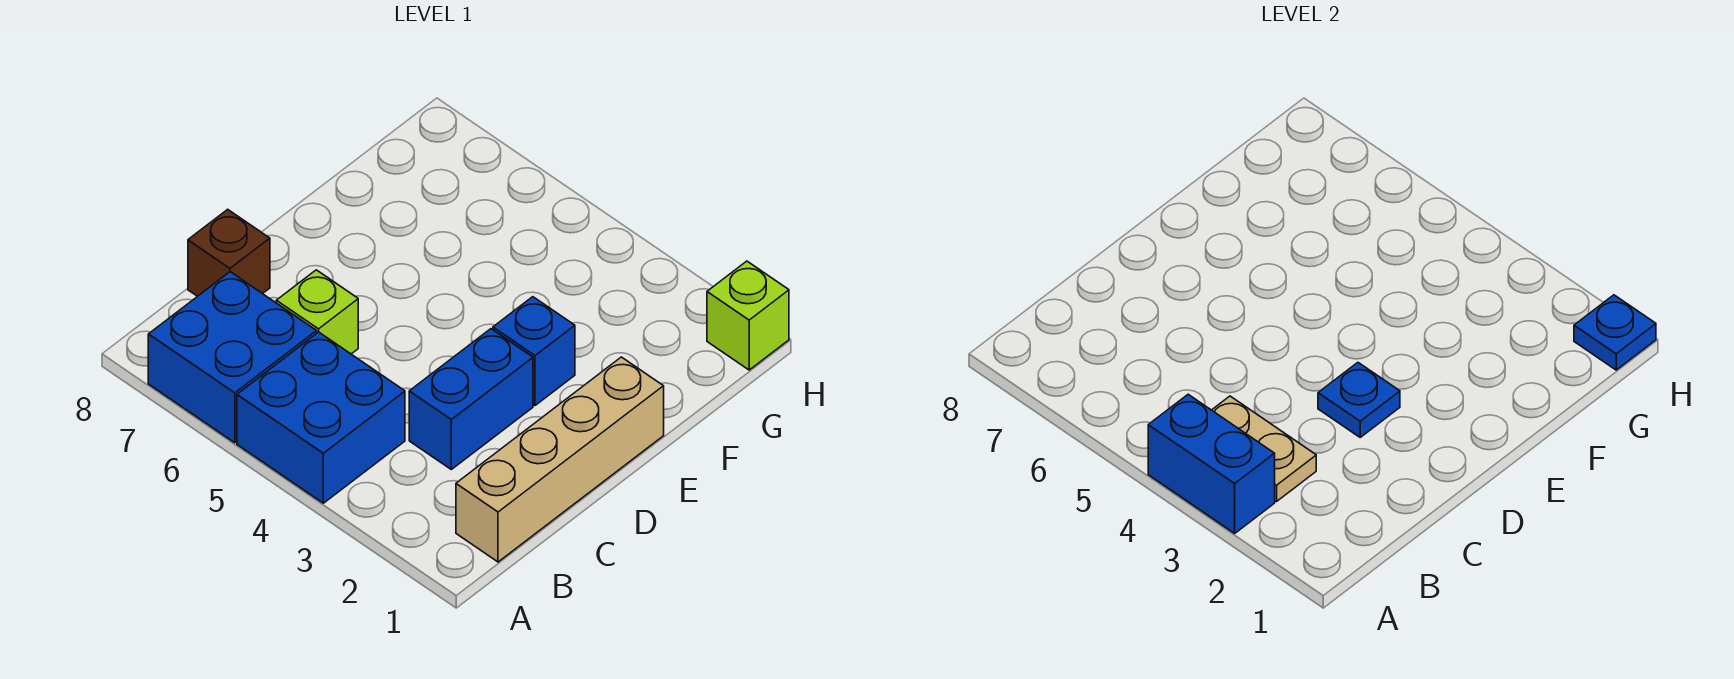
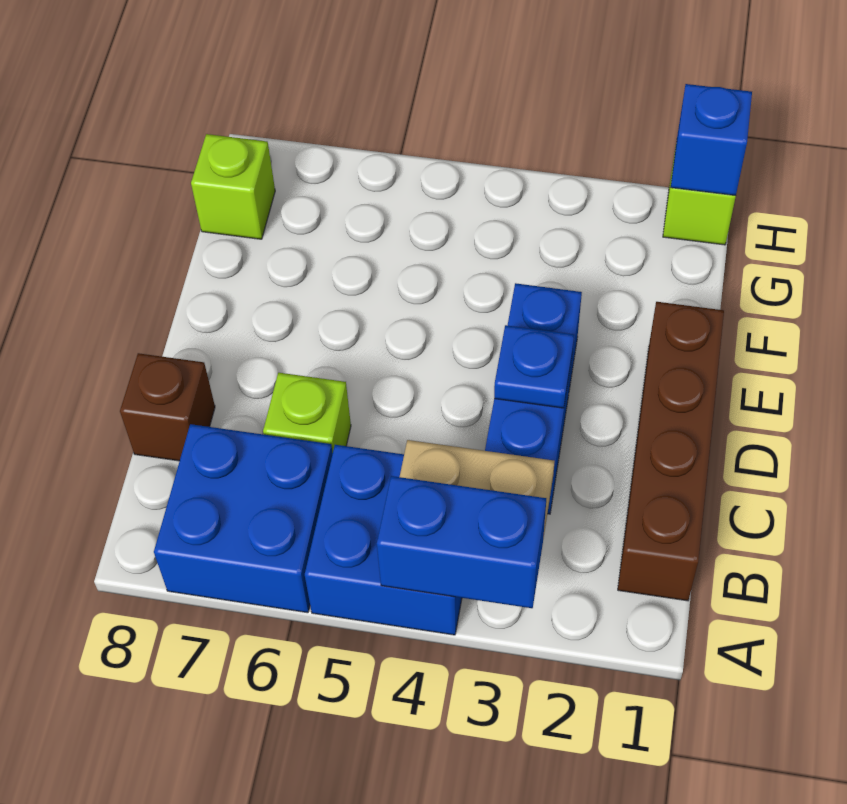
tan brick B1:E1 level 1 -> brown brick B1:E1 level 1
none -> lime brick G8 level 1
blue plate H1 level 2 -> blue brick H1 level 2

